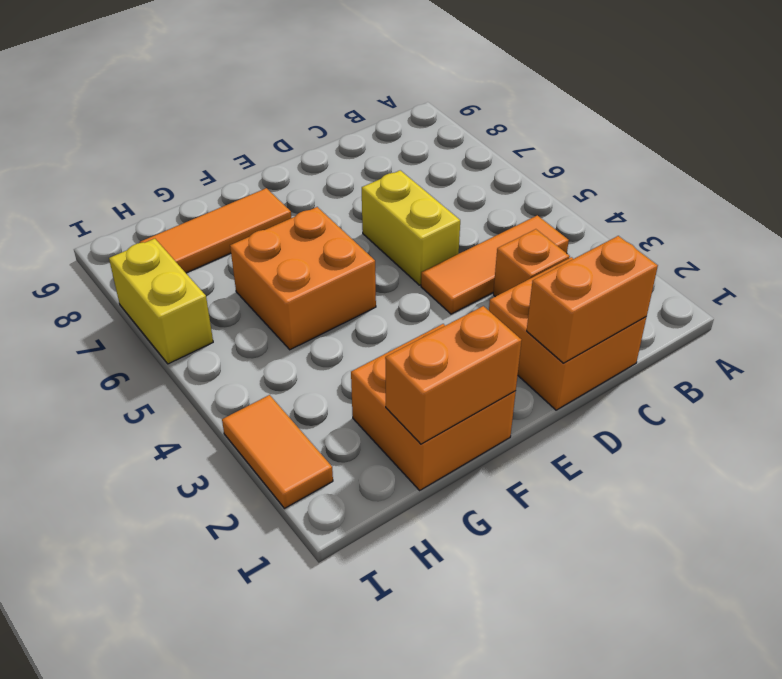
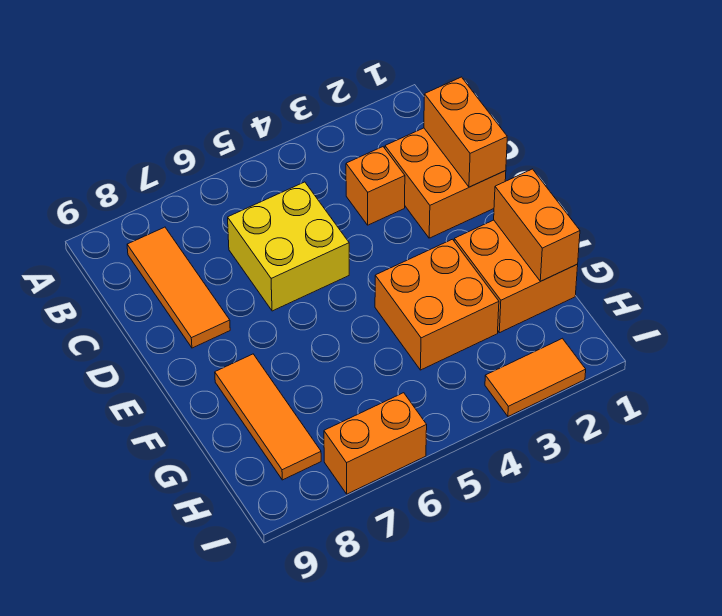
orange tile B4:D4 level 1 -> orange tile B8:D8 level 1
yellow brick D5:D6 level 1 -> yellow brick C5:D6 level 1
orange brick F5:G6 level 1 -> orange brick F3:G4 level 1
yellow brick I6:I7 level 1 -> orange brick I6:I7 level 1

